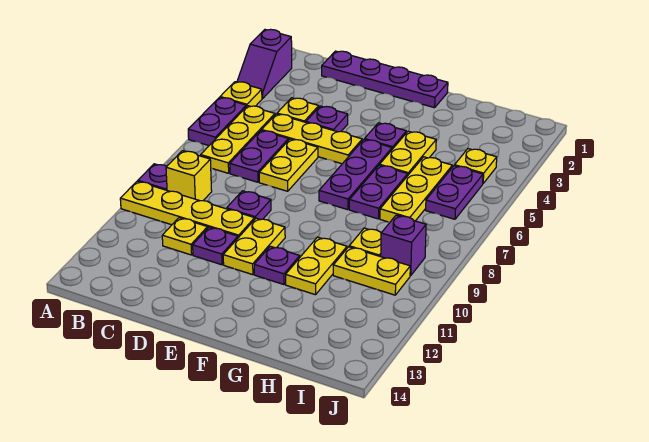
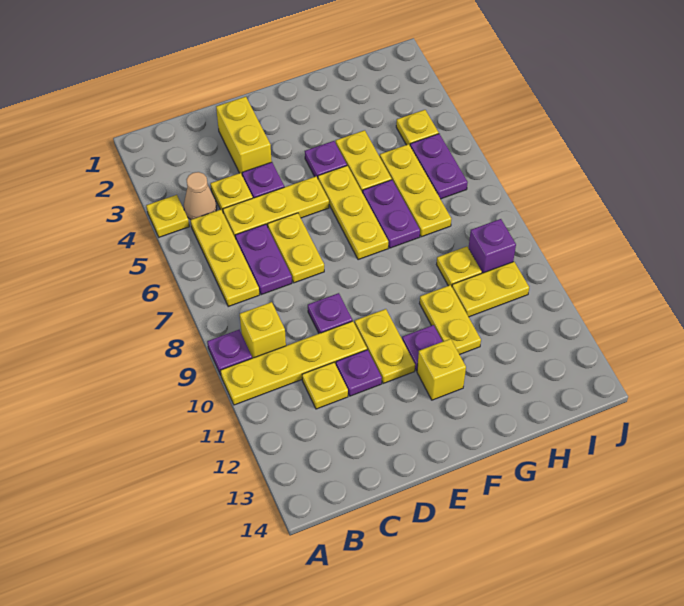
purple slope A2:A3 level 1 top 2 -> none
purple plate A5:A6 level 1 -> none
none -> tan cone B4 level 1
purple plate C1:F1 level 1 -> none
none -> yellow brick D2:D3 level 1
purple plate F5:F7 level 1 -> yellow plate F5:F7 level 1
none -> yellow brick F12 level 1

